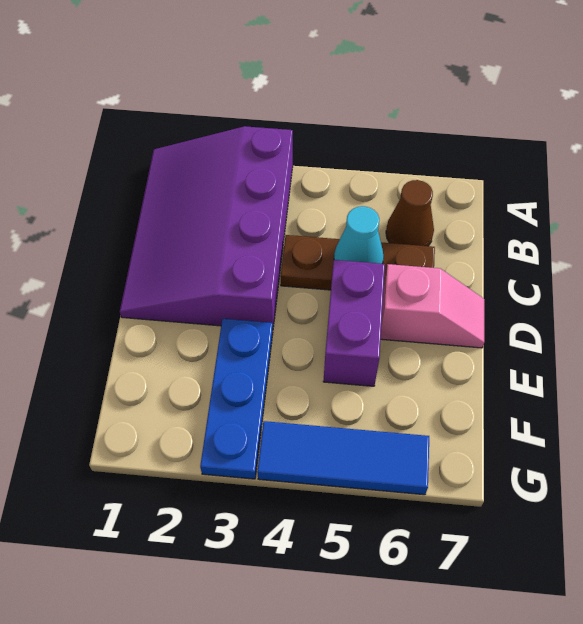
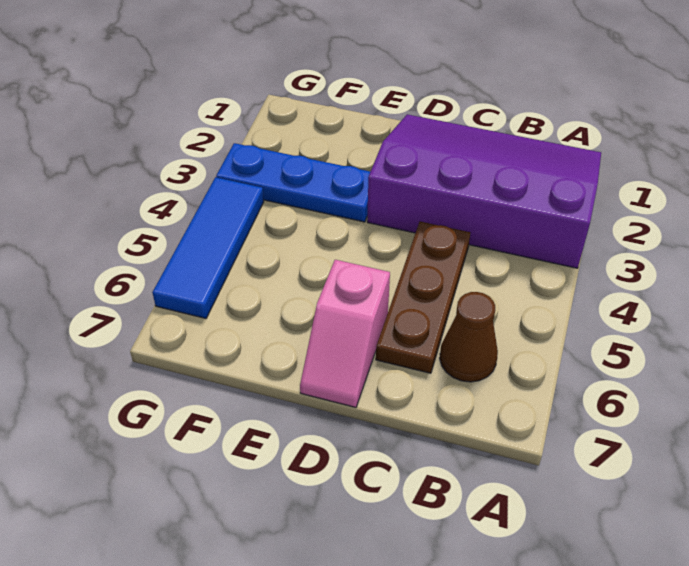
cyan cone C5 level 2 -> none
purple brick D5:E5 level 1 -> none

